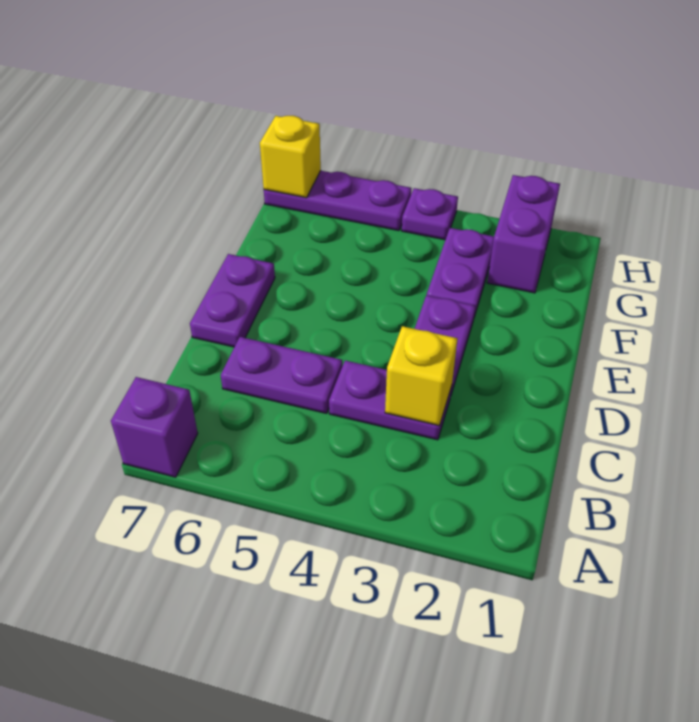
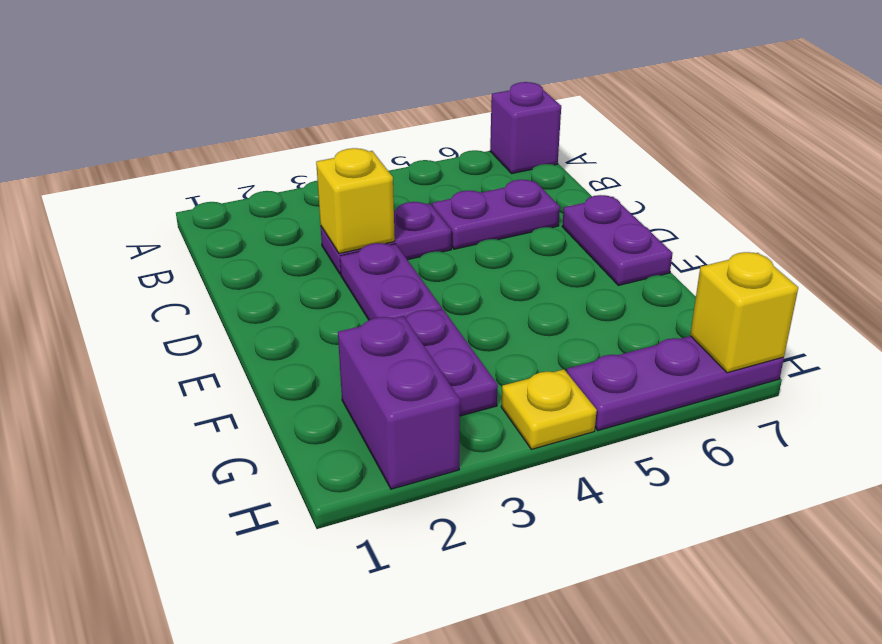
purple plate H4 level 1 -> yellow plate H4 level 1

